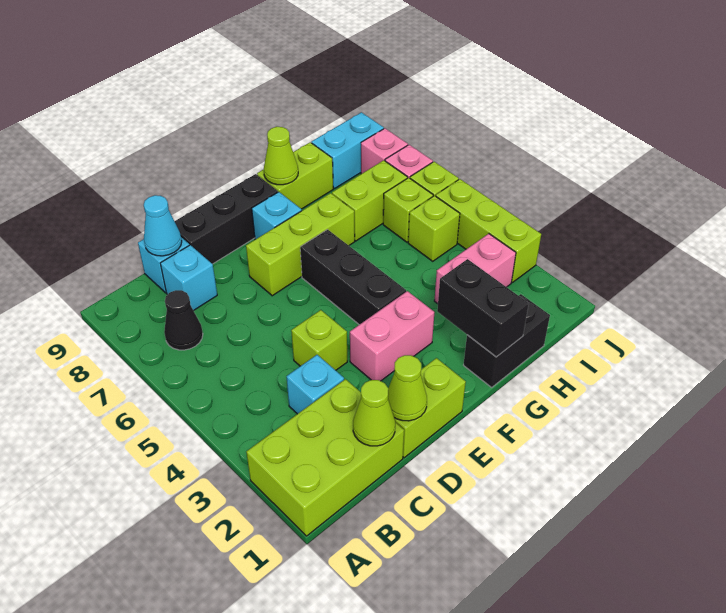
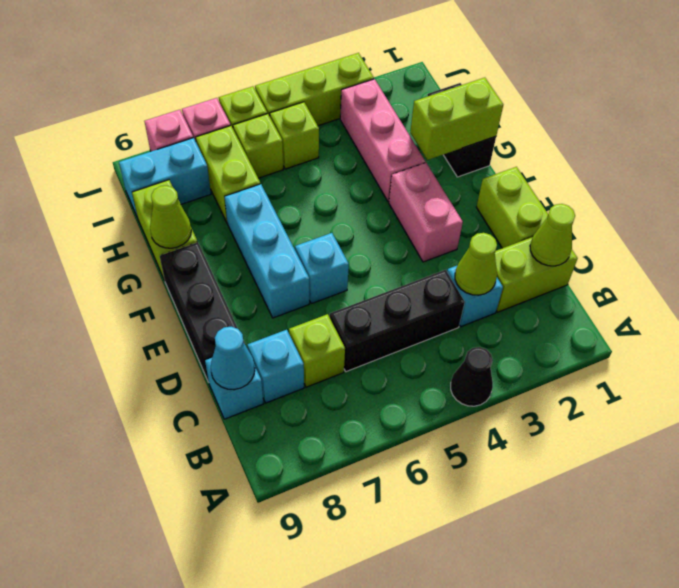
lime brick A1:C2 level 1 -> lime brick C1:C2 level 1
black cone B7 level 1 -> black cone A4 level 1
lime cone D1 level 2 -> lime cone C3 level 2
lime brick D4 level 1 -> lime brick C7 level 1
lime brick E7:G7 level 1 -> cyan brick E7:G7 level 1
black brick F4:F6 level 1 -> black brick C4:C6 level 1
cyan brick F8 level 1 -> cyan brick E6 level 1
black brick G1:G2 level 2 -> lime brick G1:G2 level 2
pink brick H3:I3 level 1 -> pink brick G3:I3 level 1
cyan brick I9:J9 level 1 -> cyan brick I8:I9 level 1

